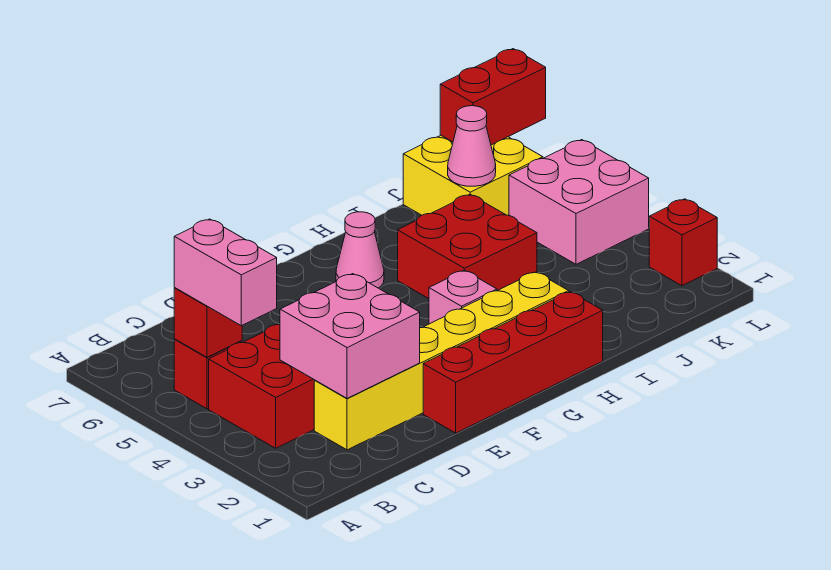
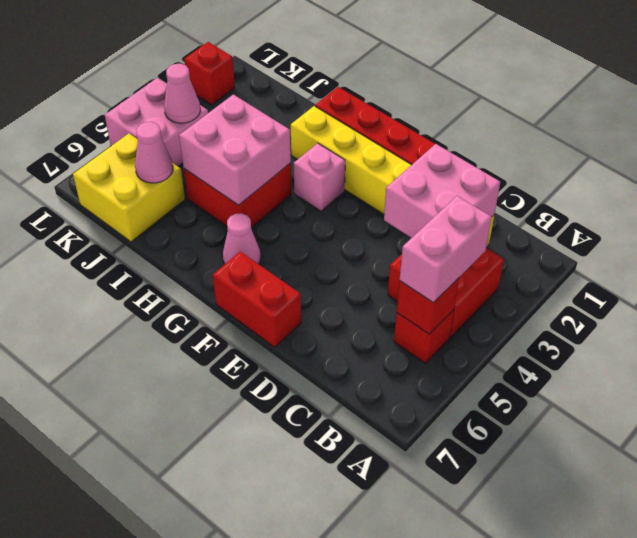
none -> pink brick H4:I5 level 2
none -> pink cone K4 level 2
red brick K7:L7 level 2 -> red brick E7:F7 level 1

